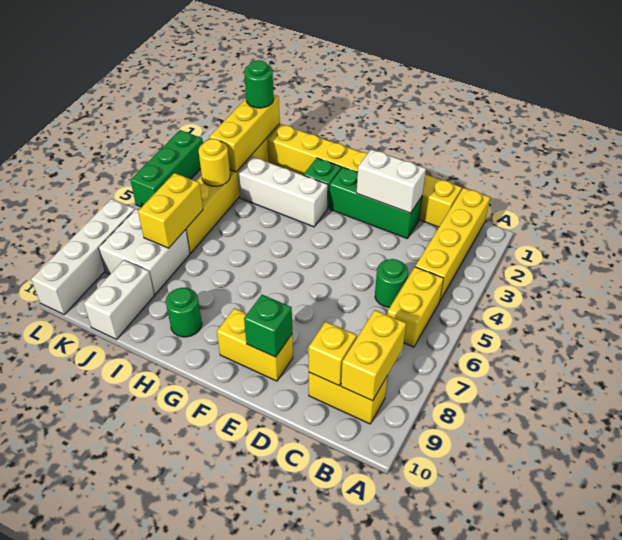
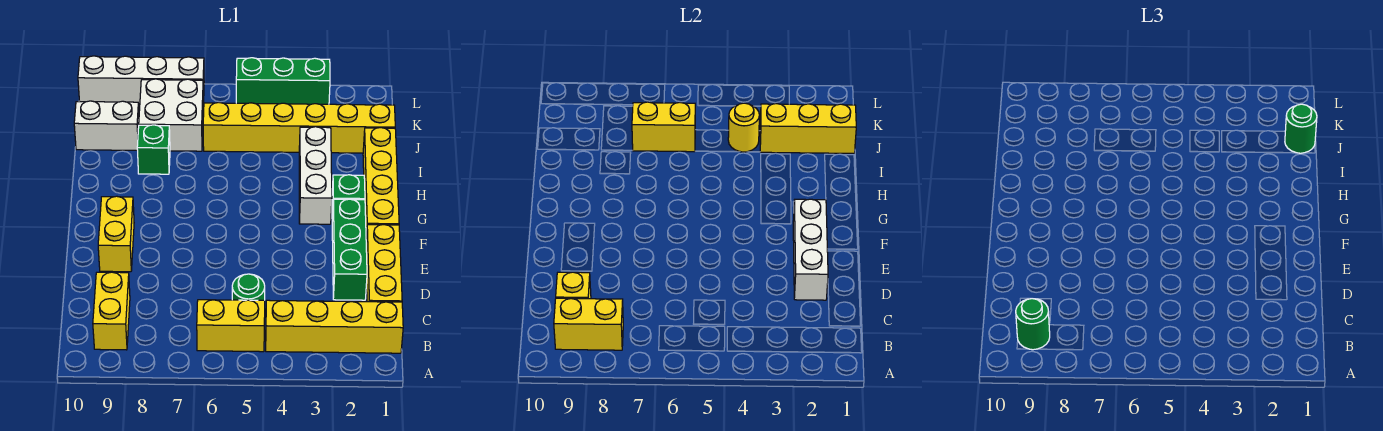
white brick D2:E2 level 2 -> white brick D2:F2 level 2
green brick E9 level 2 -> green brick I8 level 1
green round brick H9 level 1 -> green round brick B9 level 3

